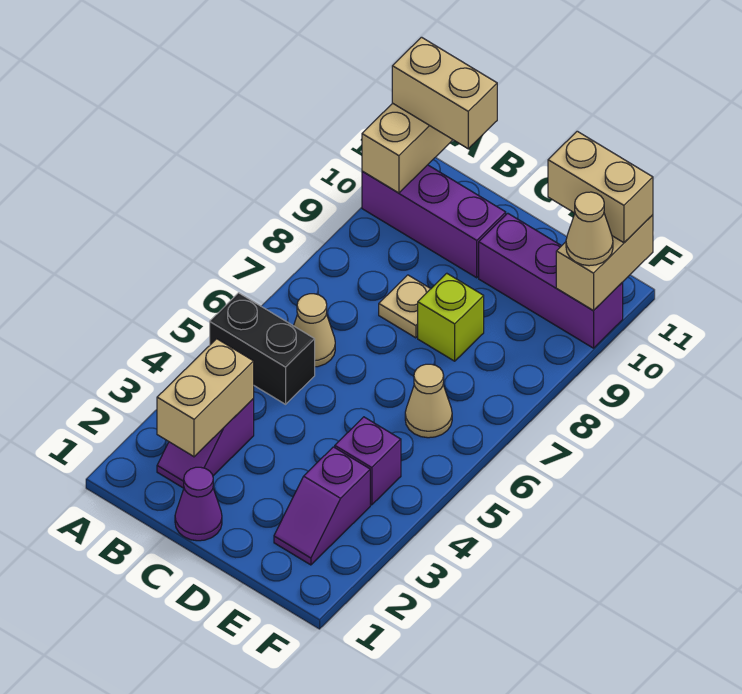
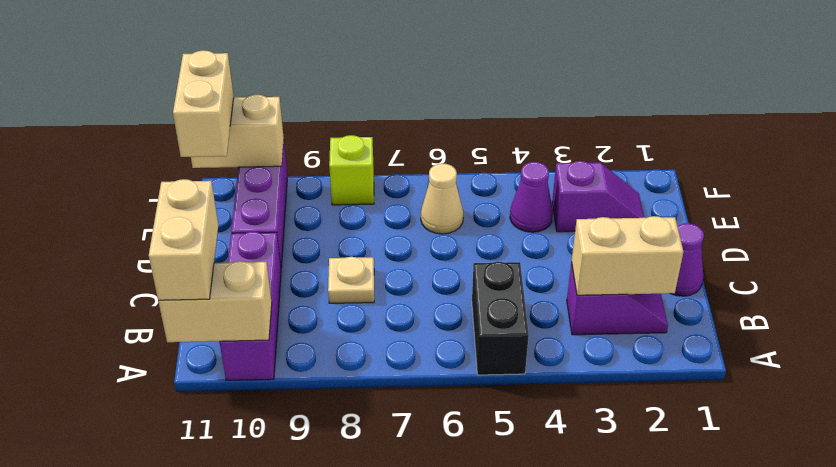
tan cone B6 level 1 -> none
lime brick D8 level 1 -> lime brick F8 level 1
purple brick E4 level 1 -> purple cone E4 level 1
tan cone F10 level 3 -> none

